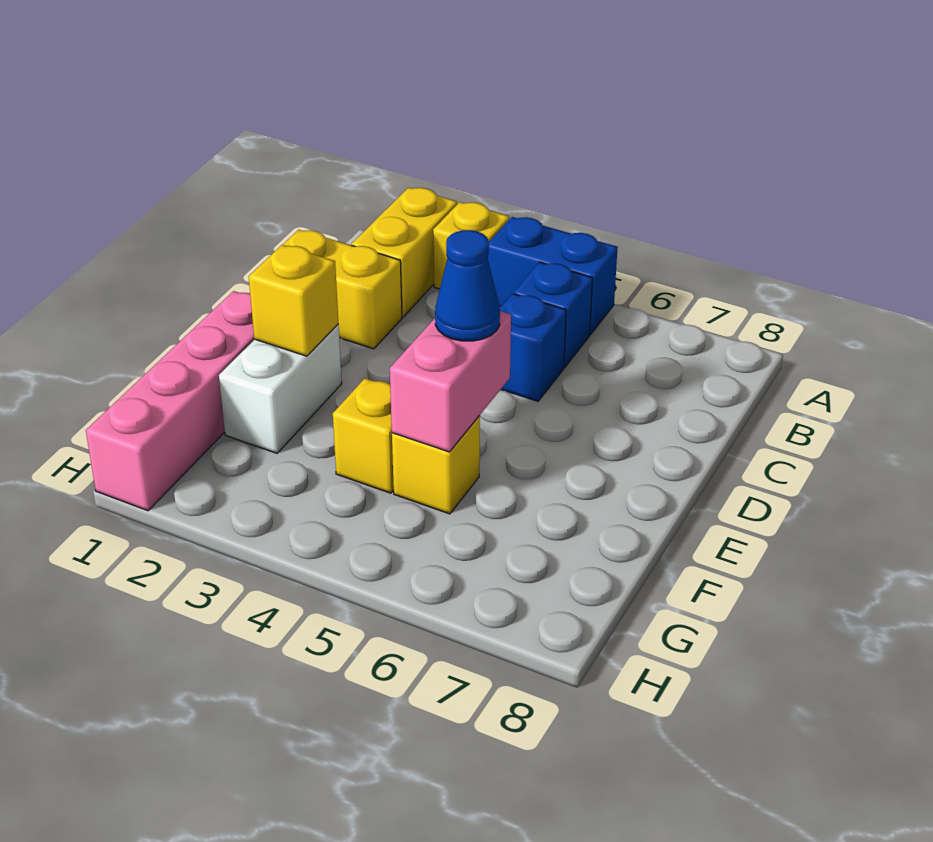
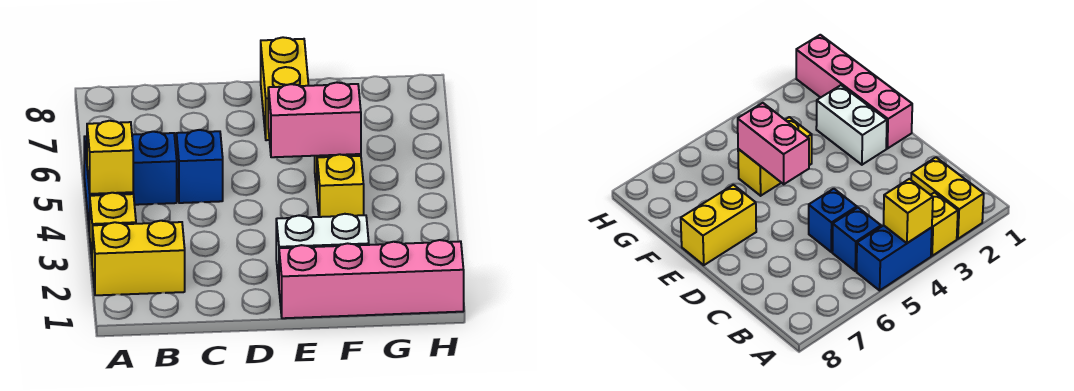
yellow brick C1:C2 level 1 -> yellow brick E7:E8 level 1
yellow brick E2 level 2 -> yellow brick A4 level 2
blue cone E5 level 3 -> none

